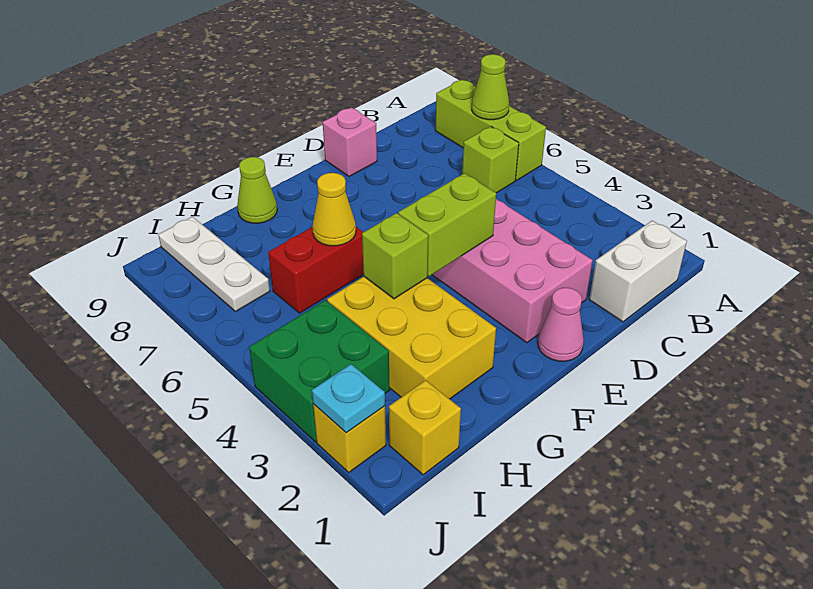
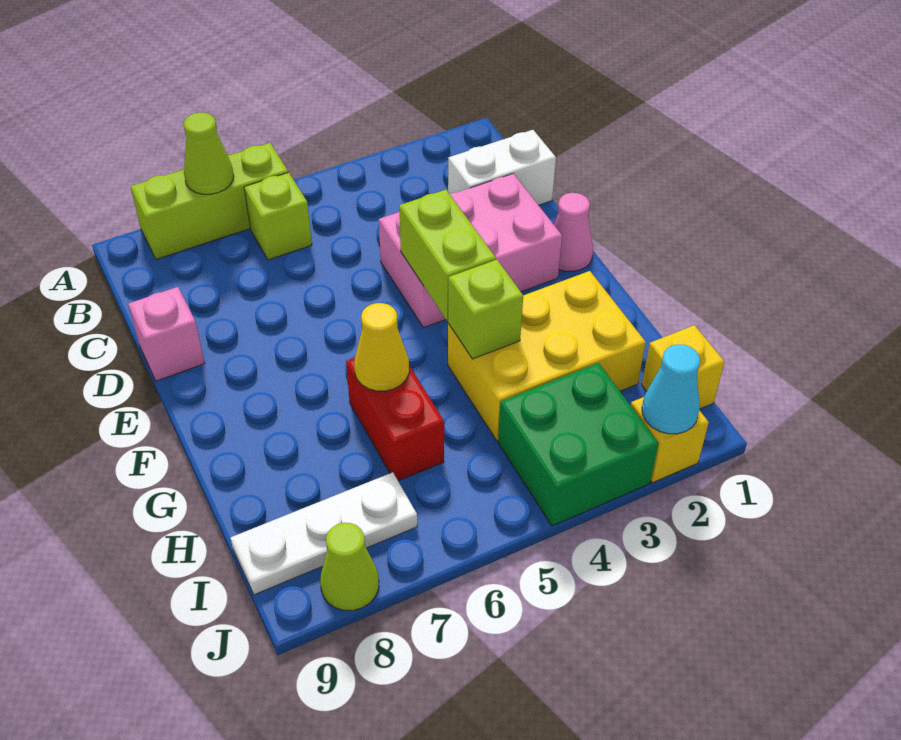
white brick B1:C1 level 1 -> white brick C1:C2 level 1
lime cone G9 level 1 -> lime cone J8 level 1
cyan plate J2 level 2 -> cyan cone J2 level 2

